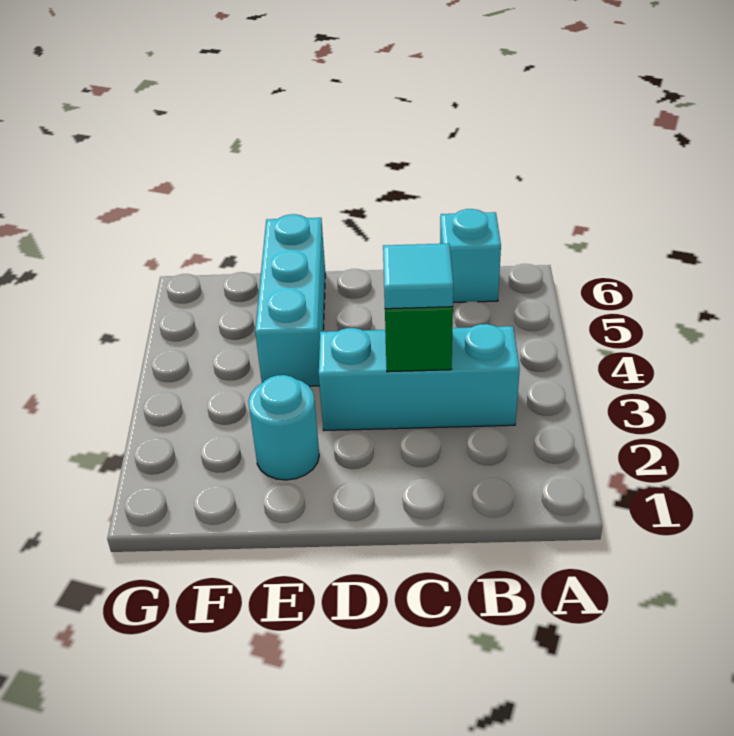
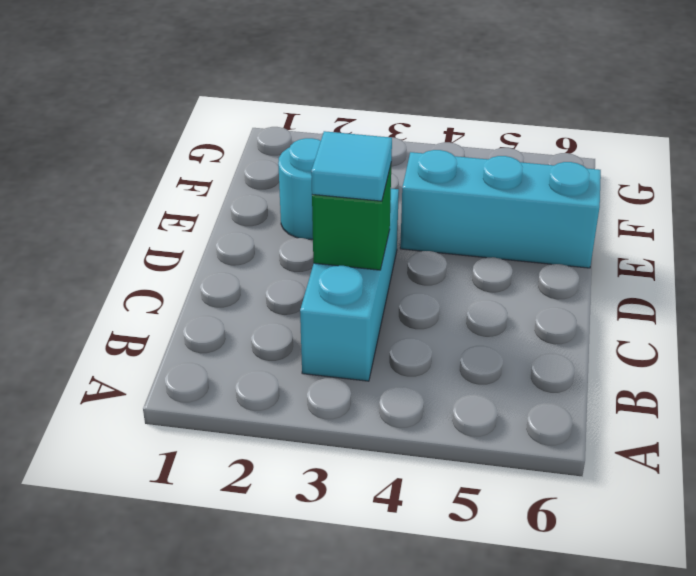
cyan brick B6 level 1 -> none

